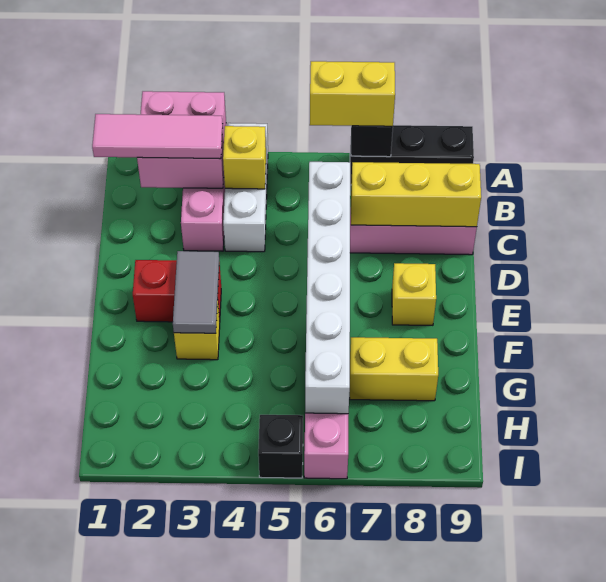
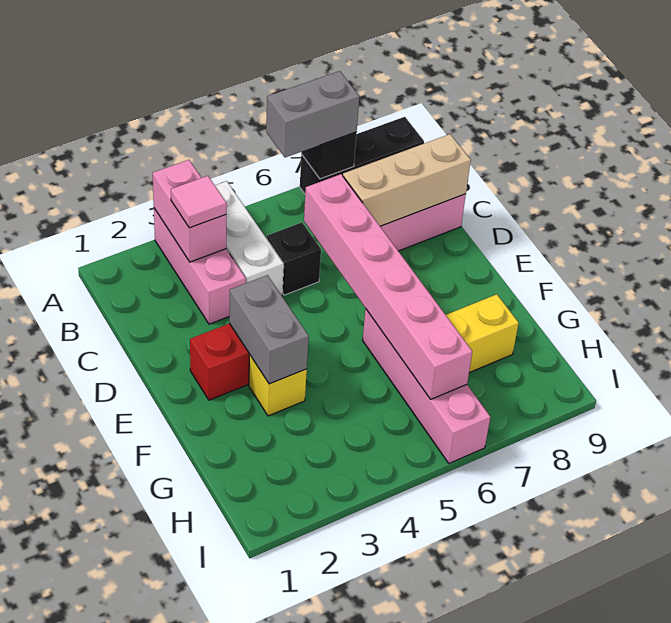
pink brick A2:B3 level 2 -> pink brick A3:B3 level 2
yellow brick A6:A7 level 3 -> grey brick A6:A7 level 3
pink tile B1:B3 level 3 -> pink tile B3 level 3
yellow brick B4 level 2 -> none
white brick C6:H6 level 2 -> pink brick C6:H6 level 2
yellow brick C7:C9 level 2 -> tan brick C7:C9 level 2
grey tile E3:F3 level 2 -> grey brick E3:F3 level 2
yellow brick E8 level 1 -> none
black brick I5 level 1 -> black brick C5 level 1

